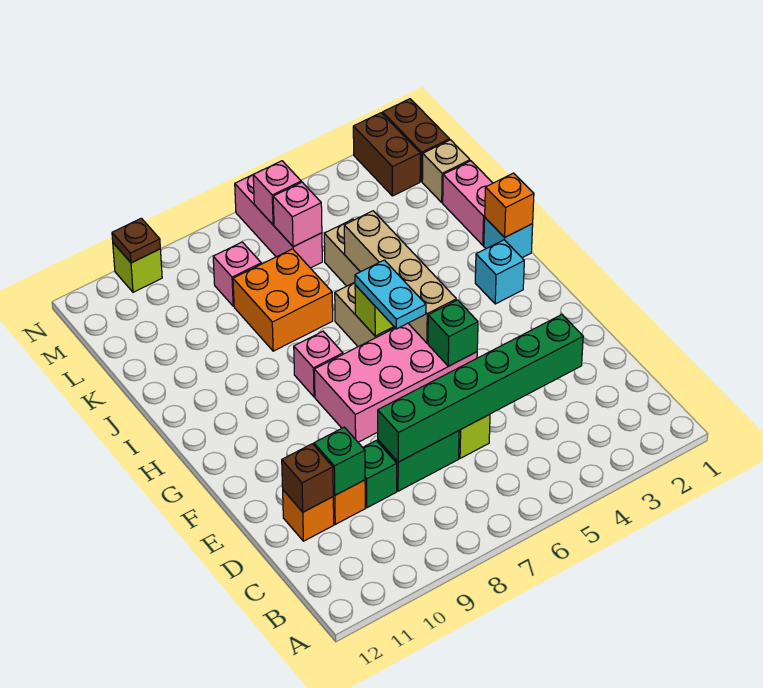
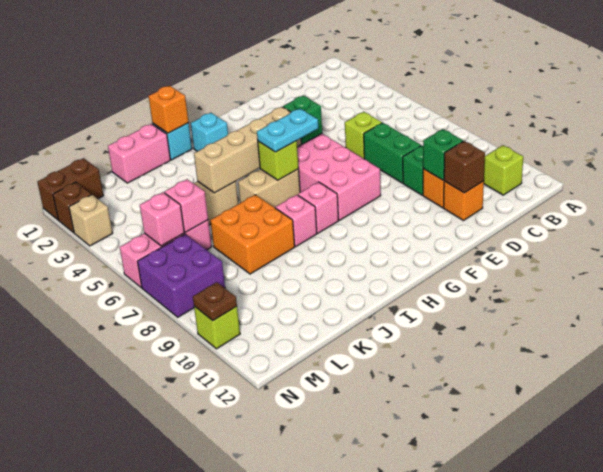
none -> lime brick B11 level 1
green brick D3:D8 level 2 -> none
tan brick L1 level 1 -> tan brick N3 level 1
pink brick L8 level 1 -> pink brick I8 level 1
brown brick M2:N2 level 1 -> brown brick N2 level 1
none -> purple brick M7:N8 level 1

